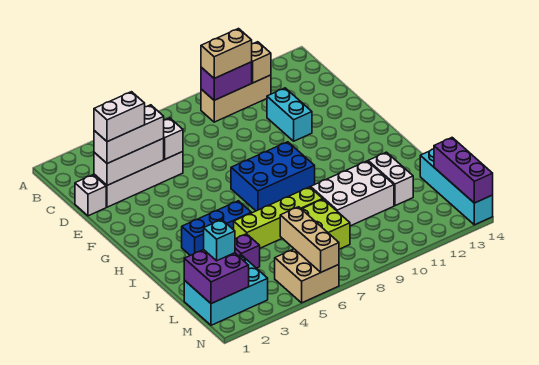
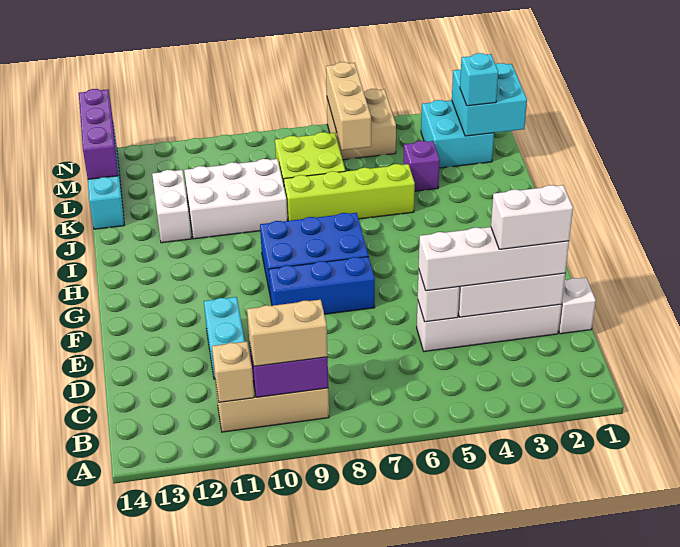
white brick D2:D4 level 3 -> white brick D2:D5 level 3
blue brick I3:I5 level 1 -> blue brick F7:F9 level 1
cyan brick L1:M3 level 1 -> cyan brick L2:M3 level 1
purple brick L1:M2 level 2 -> cyan brick L1:M2 level 2

